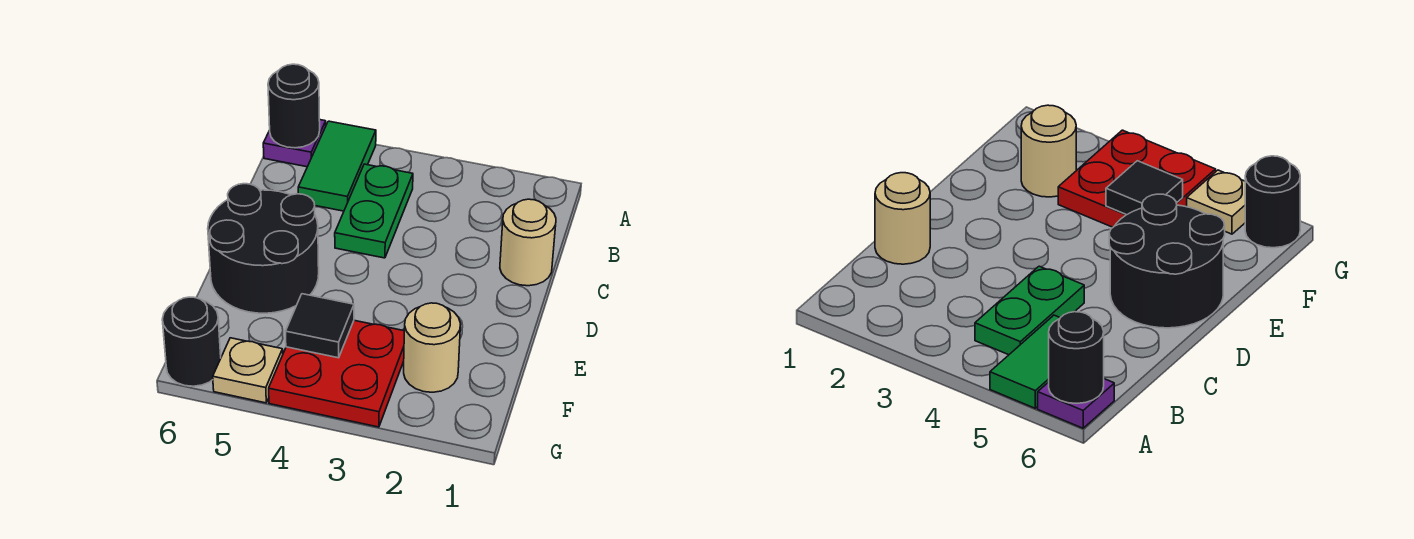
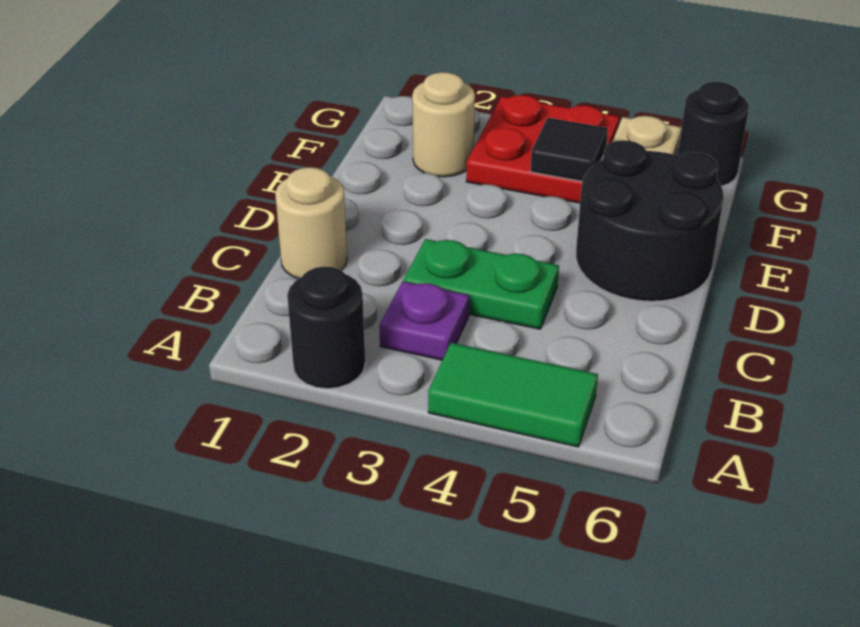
green tile A5:B5 level 1 -> green tile A4:A5 level 1
purple plate A6 level 1 -> purple plate B3 level 1
black round brick A6 level 2 -> black round brick A2 level 1
green plate B4:C4 level 1 -> green plate C3:C4 level 1

